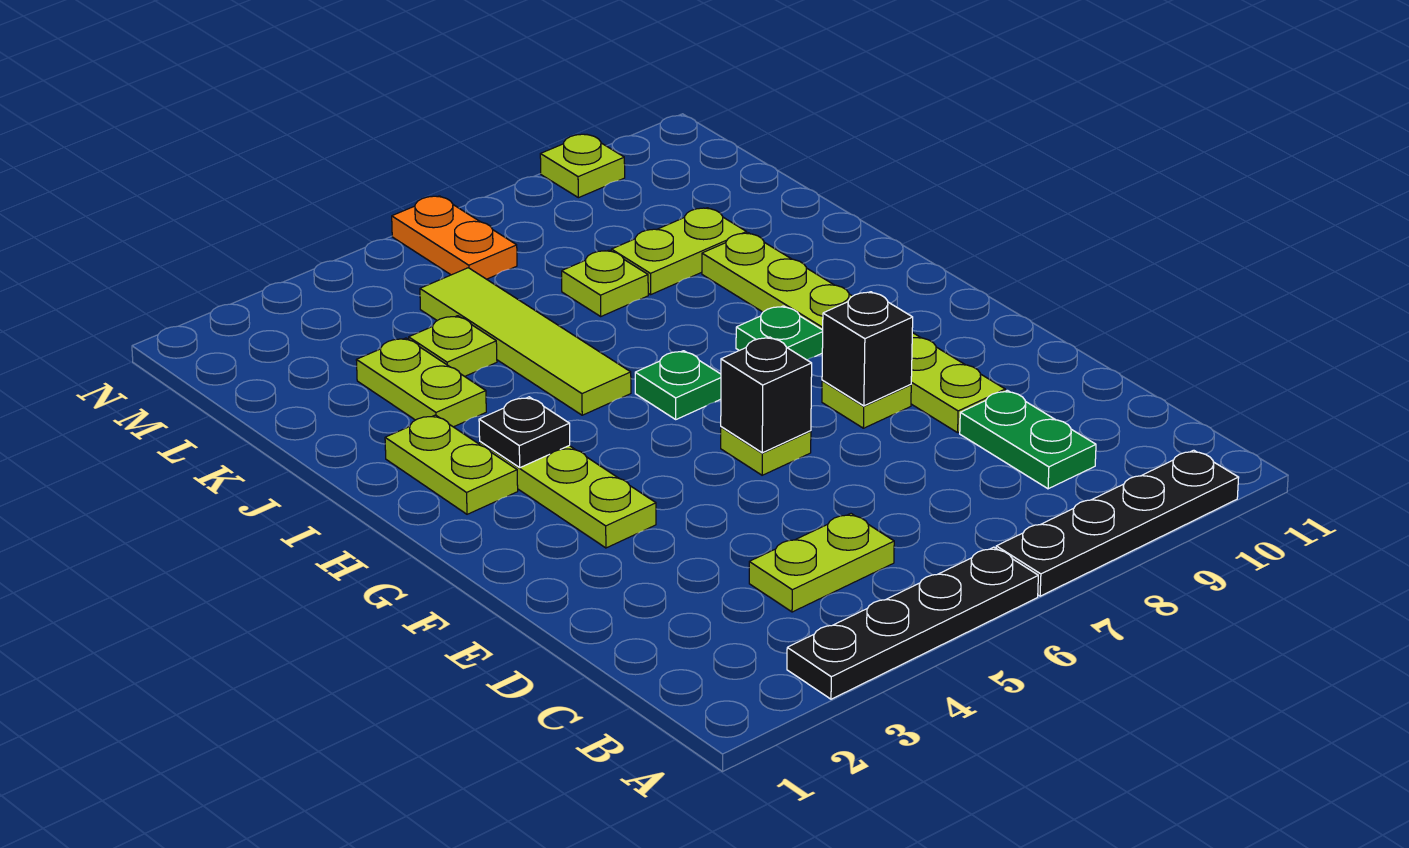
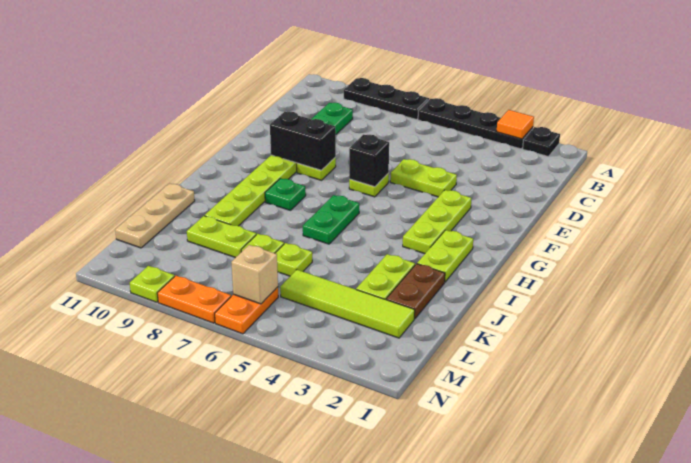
none -> orange tile A3 level 2
black plate A7:A10 level 1 -> black plate A7:A9 level 1
lime plate C4:C5 level 1 -> lime plate E4:E5 level 1
black brick F8 level 2 -> black brick F8:F9 level 2
black plate H3 level 2 -> black plate A2 level 1
green plate H6 level 1 -> green plate H6:I6 level 1
lime tile I5:L5 level 1 -> lime tile L2:L5 level 1
none -> brown plate J2:K2 level 1
none -> tan plate J11:L11 level 1
lime plate K4 level 1 -> lime plate K6 level 1
none -> tan brick M6 level 2
none -> orange plate N7:N8 level 1

